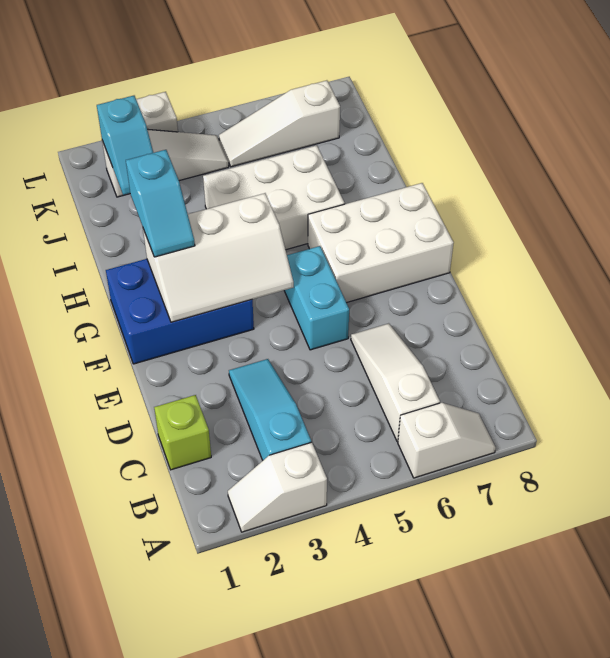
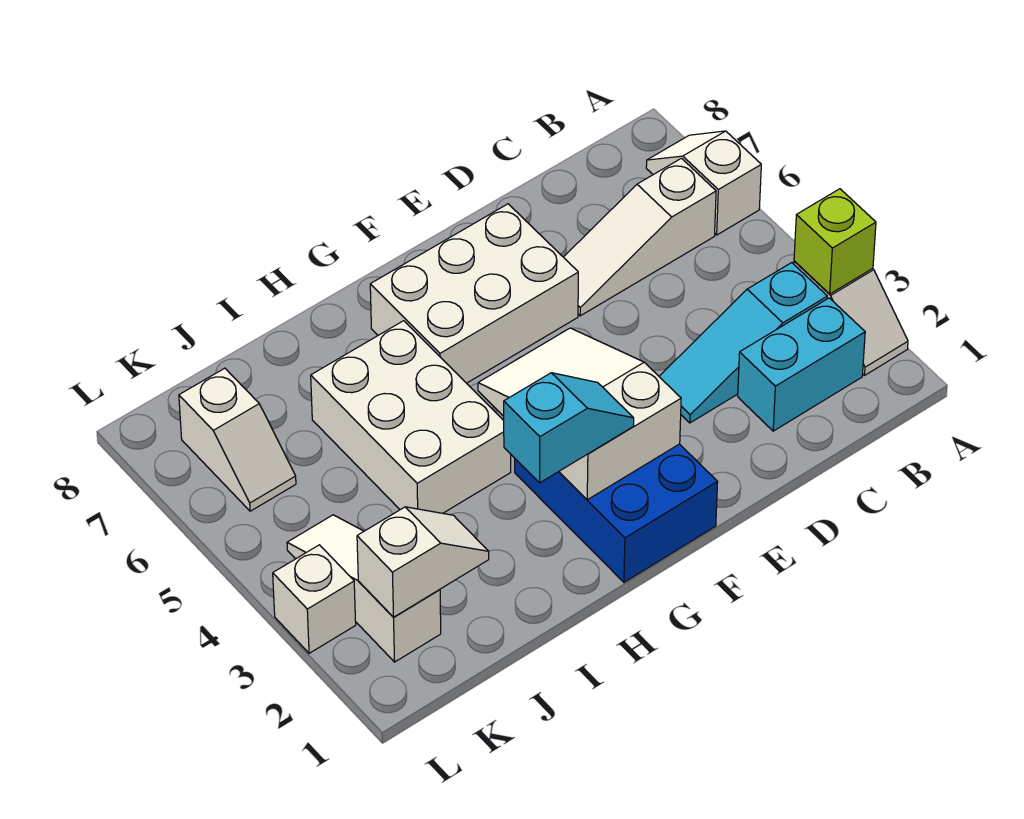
lime brick C1 level 1 -> lime brick A3 level 2
cyan brick E5:F5 level 1 -> cyan brick B2:C2 level 1
white slope F2:G4 level 2 top G -> white slope F2:G4 level 2 top 2
white brick F6:G8 level 1 -> white brick E6:G7 level 1
cyan slope J2:K2 level 2 top K -> white slope J2:K2 level 2 top K
white slope K5:K7 level 1 top 7 -> white slope K6:K7 level 1 top 7

